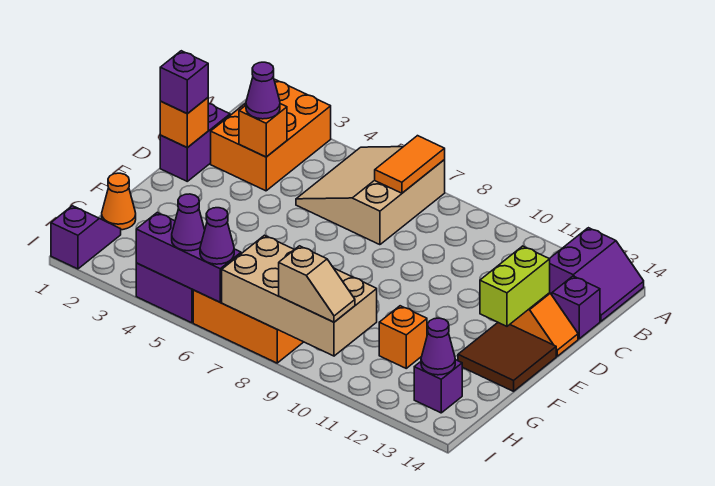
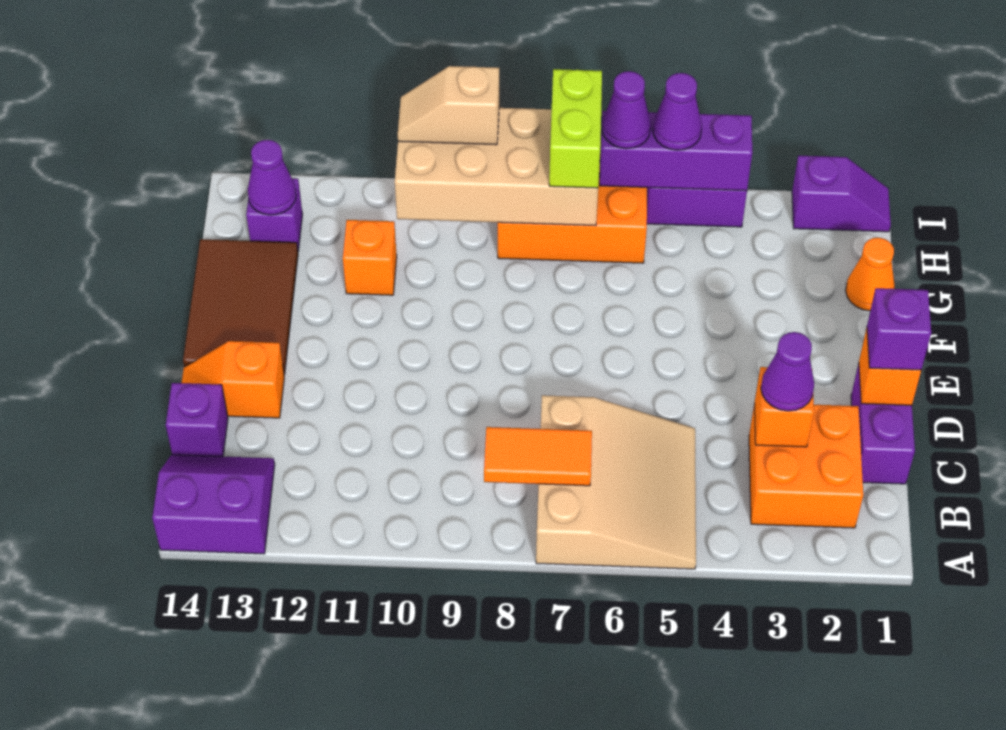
orange brick A2:C3 level 1 -> orange brick B2:C3 level 1
orange tile A7:B7 level 2 -> orange tile B7:B8 level 2
purple slope A13:B14 level 1 top 13 -> purple slope A13:B14 level 1 top A
lime brick D13:E13 level 2 -> lime brick H7:I7 level 3
brown tile E13:F14 level 1 -> brown tile E13:G14 level 1
purple slope H1:I1 level 1 top I -> purple slope I1:I2 level 1 top 2

